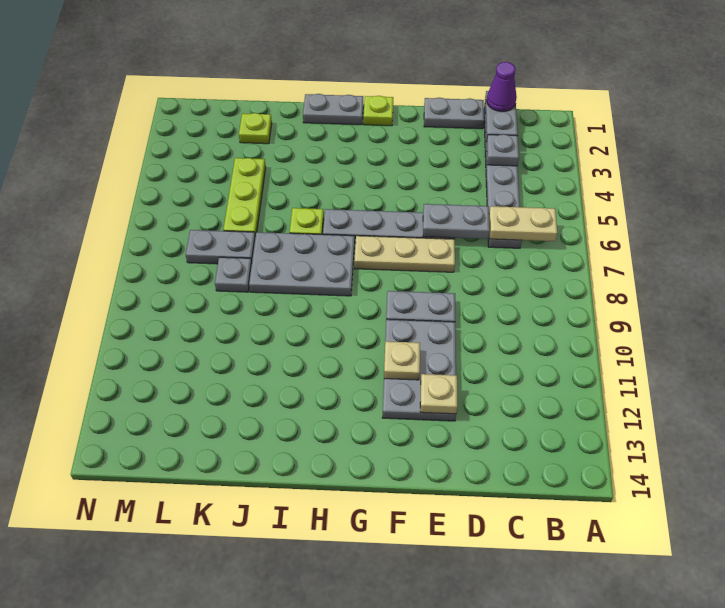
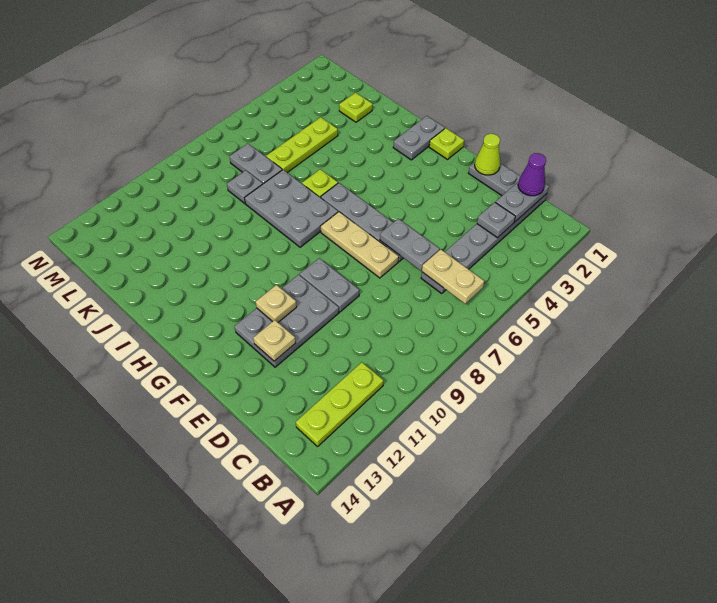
none -> lime plate B11:B13 level 1
none -> lime cone E1 level 2
grey plate H1:I1 level 1 -> grey plate H1:H2 level 1

